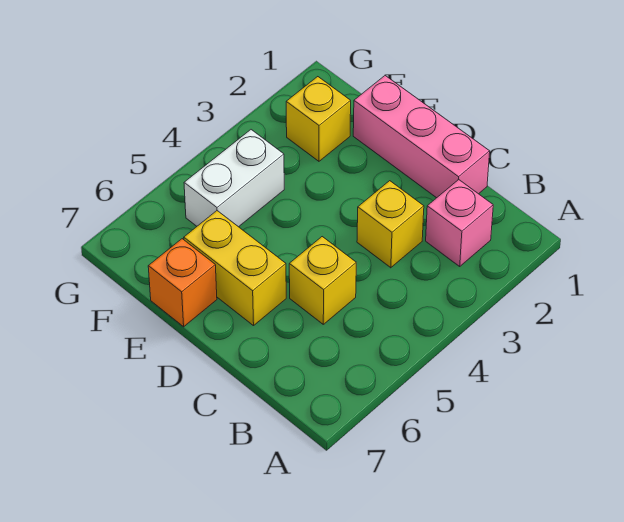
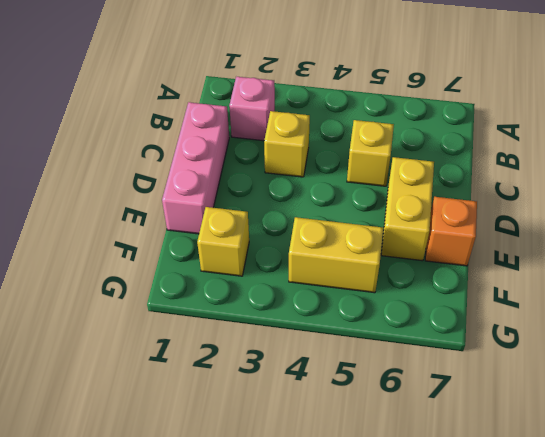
white brick F4:F5 level 1 -> yellow brick F4:F5 level 1

